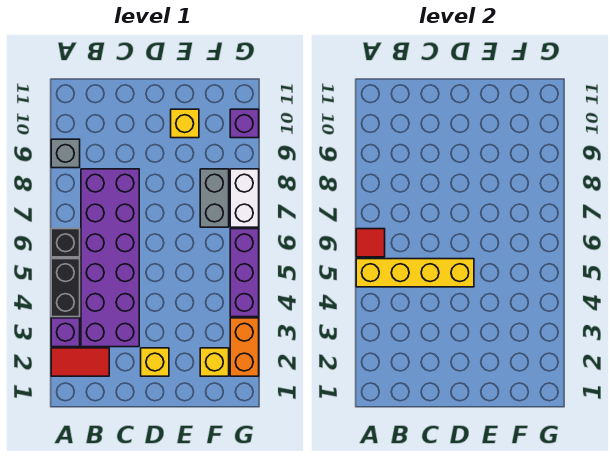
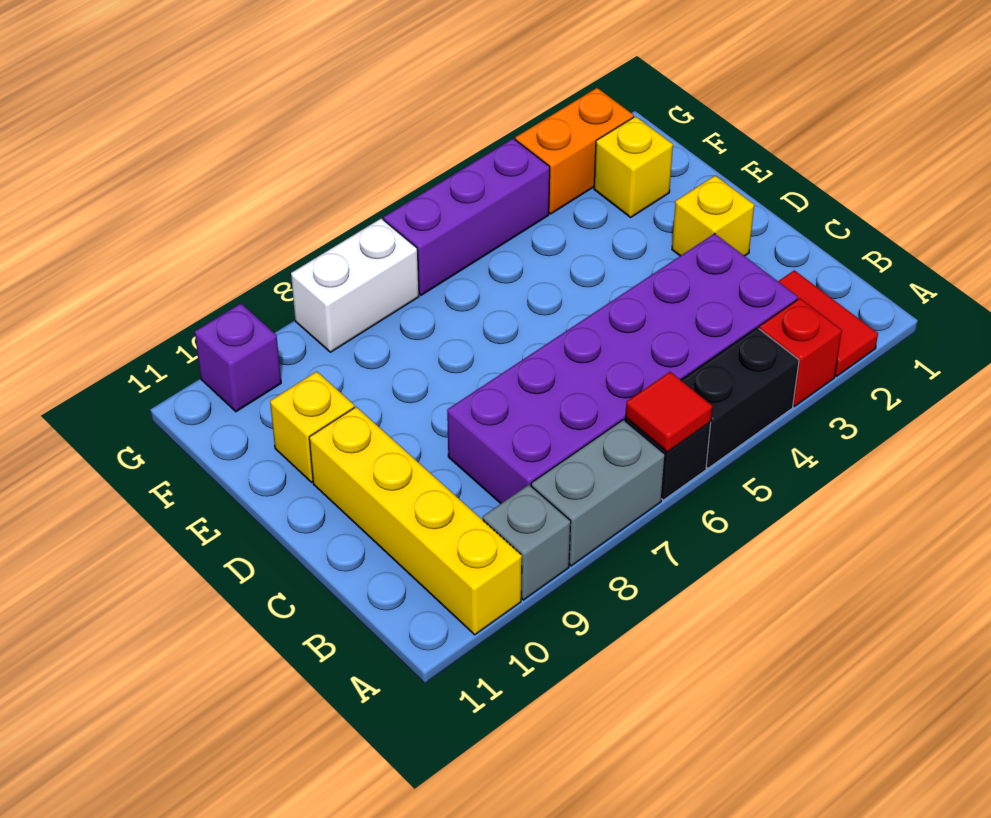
purple brick A3 level 1 -> red brick A3 level 1
yellow brick A5:D5 level 2 -> yellow brick A10:D10 level 1
grey brick F7:F8 level 1 -> grey brick A7:A8 level 1

